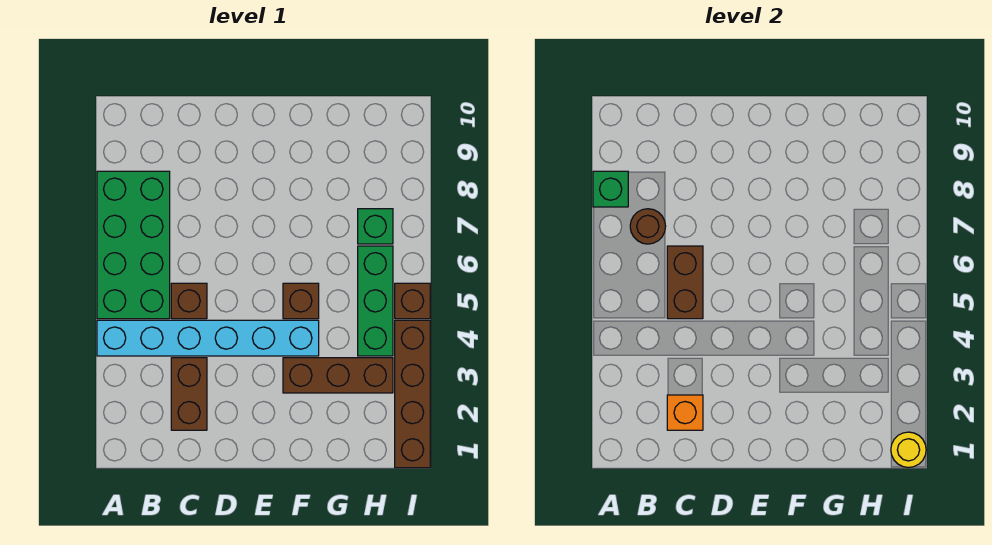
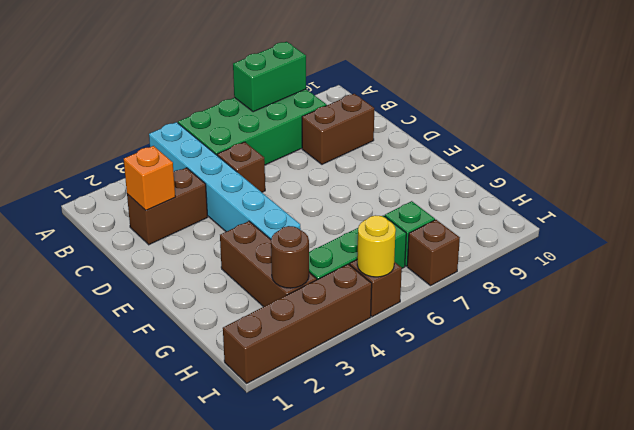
green brick A8 level 2 -> green brick A7:A8 level 2
brown round brick B7 level 2 -> brown round brick H3 level 2
brown brick C5:C6 level 2 -> brown brick C8:C9 level 1
brown brick F5 level 1 -> brown brick I7 level 1
yellow round brick I1 level 2 -> yellow round brick I5 level 2

